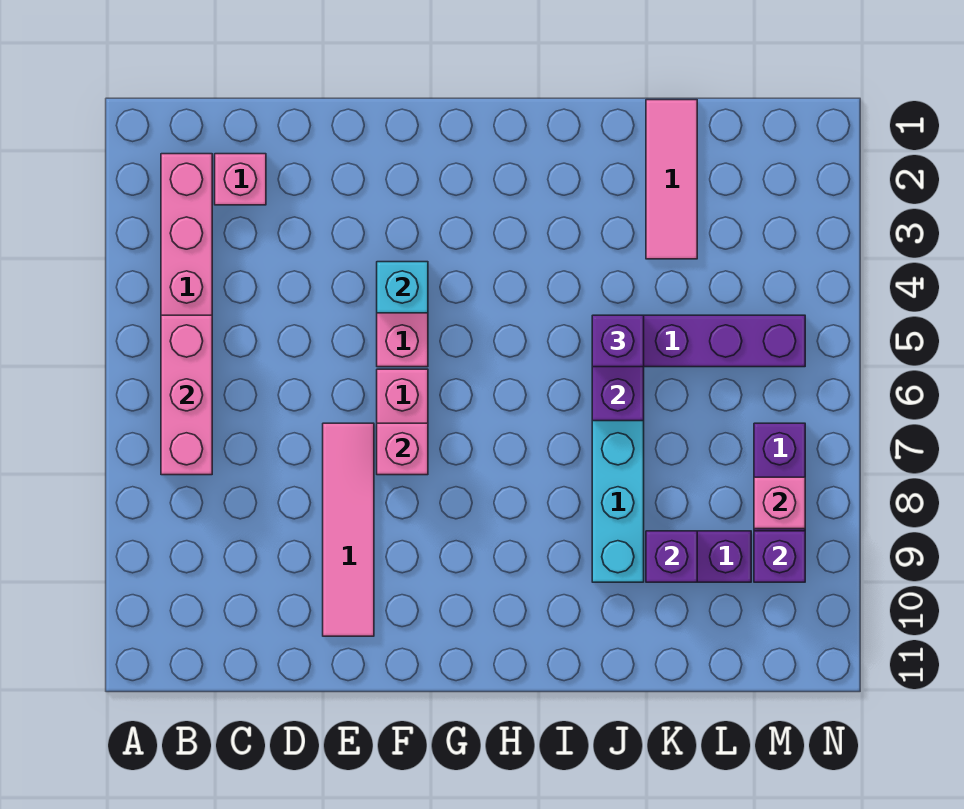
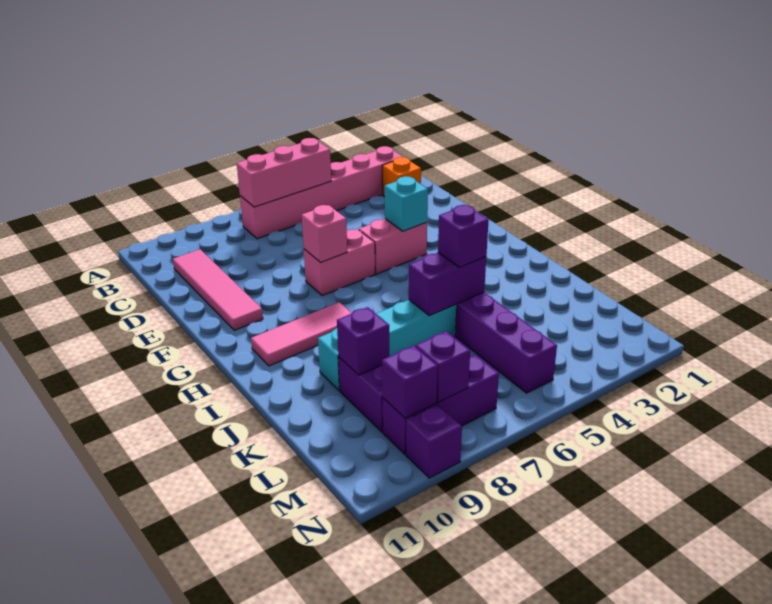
pink brick C2 level 1 -> orange brick C2 level 1
pink tile E7:E10 level 1 -> pink tile C10:F10 level 1
pink tile K1:K3 level 1 -> pink tile H8:H10 level 1
pink brick M8 level 2 -> purple brick M8 level 2
none -> purple brick N9 level 1

